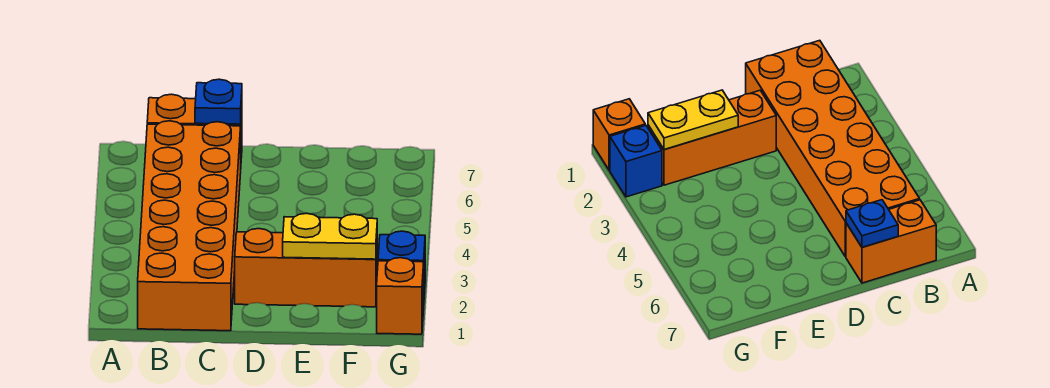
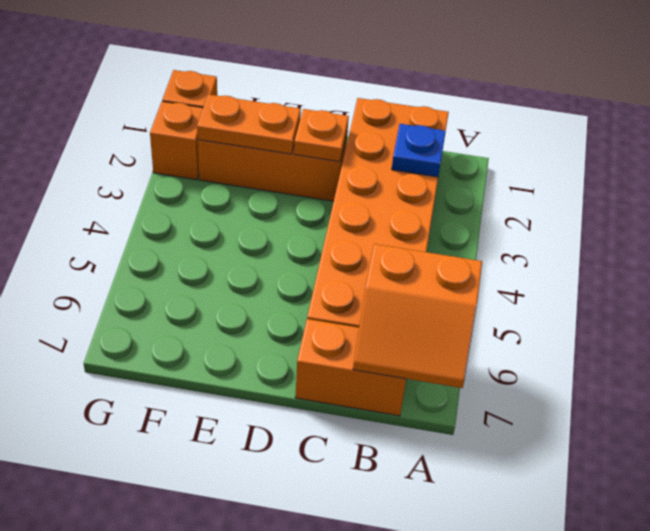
none -> orange slope A6:B7 level 2 top 6
blue plate C7 level 2 -> blue plate B2 level 2
none -> orange plate D2 level 2
yellow plate E2:F2 level 2 -> orange plate E2:F2 level 2
blue brick G2 level 1 -> orange brick G2 level 1

